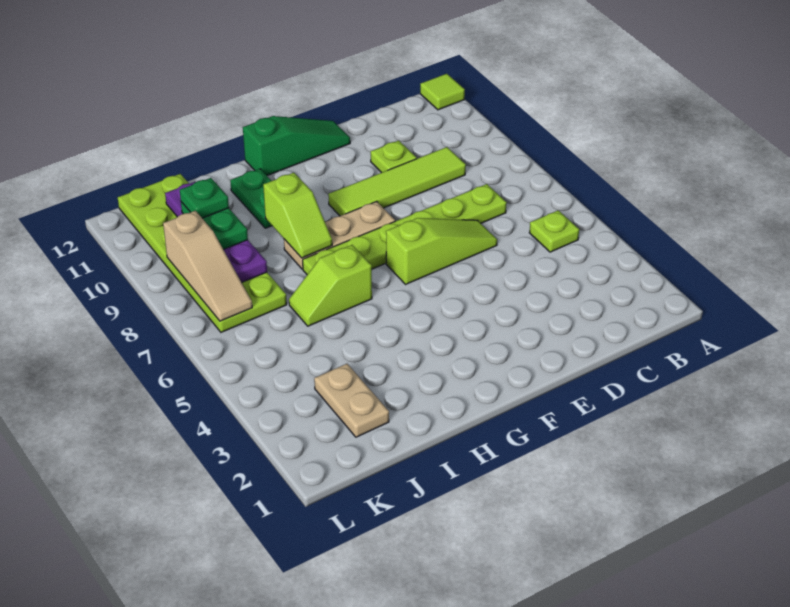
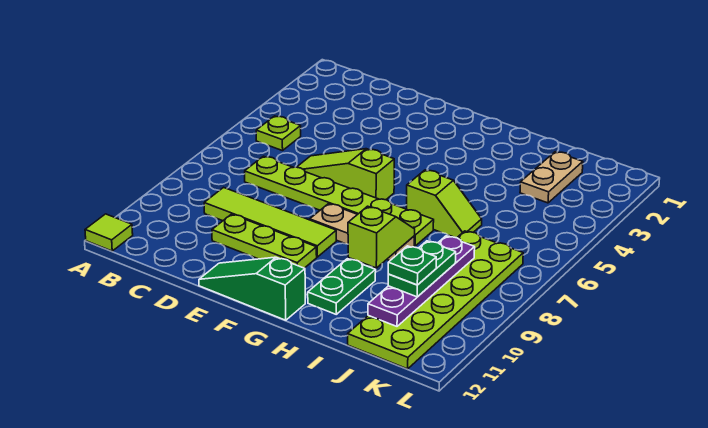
lime plate D10 level 1 -> lime plate D10:F10 level 1
tan slope K7:K9 level 2 top 9 -> none

